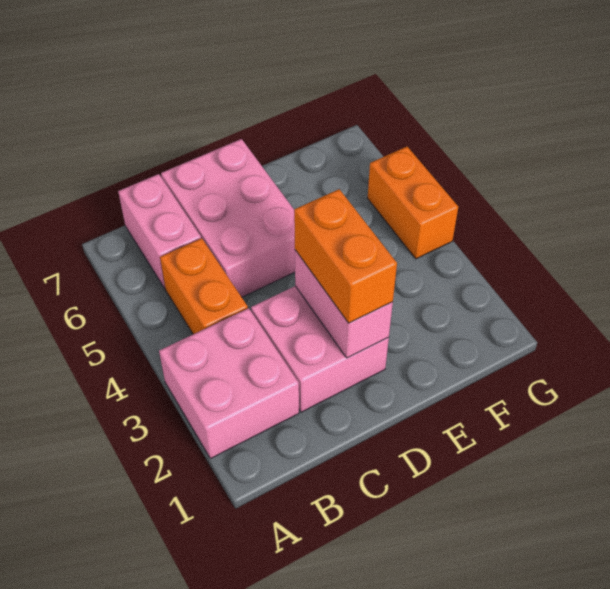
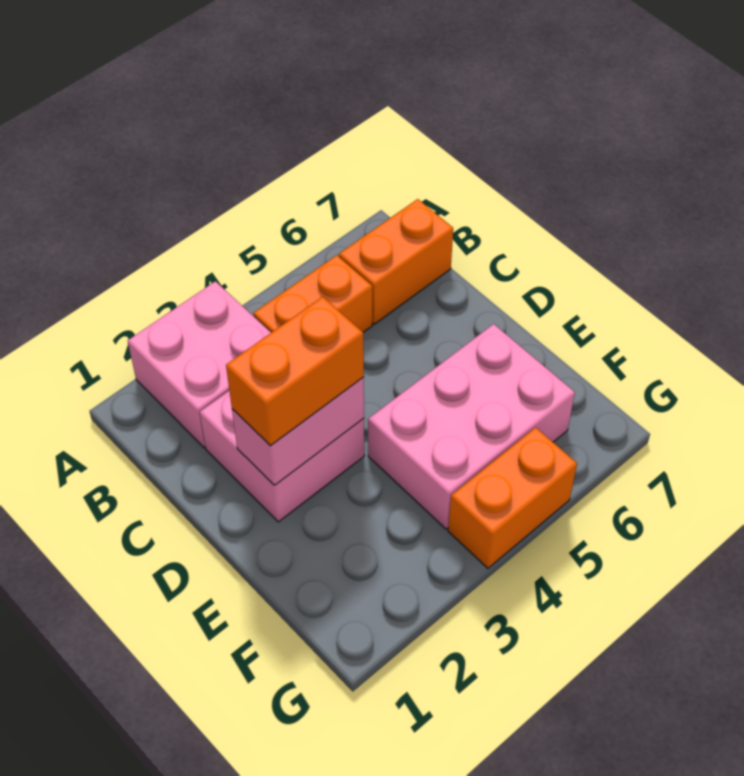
pink brick B6:B7 level 1 -> orange brick B6:B7 level 1
pink brick C5:D7 level 1 -> pink brick E4:F6 level 1

